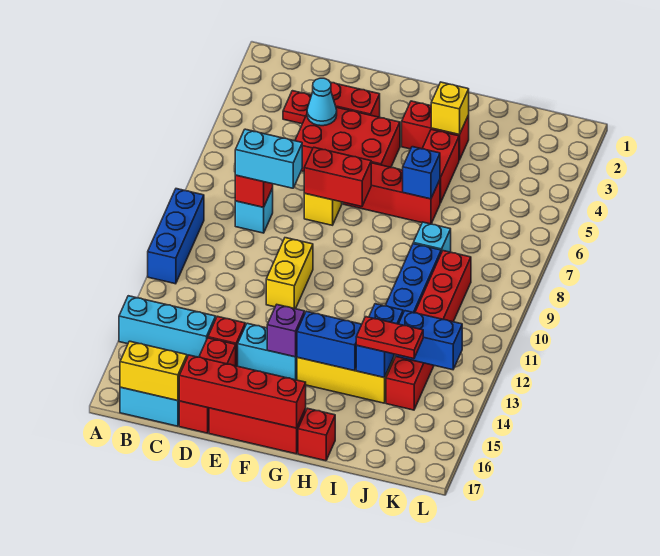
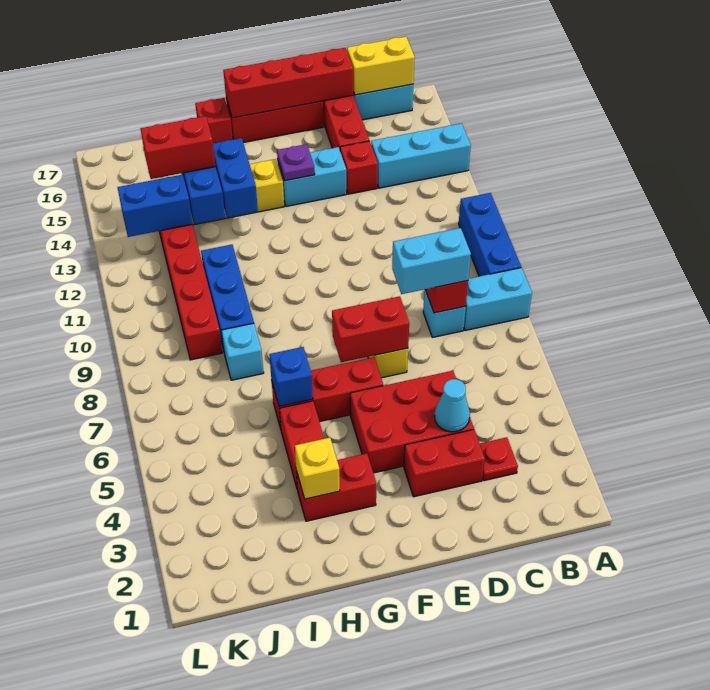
none -> cyan brick A8:B8 level 1
yellow brick E10:E11 level 1 -> none
purple brick F14 level 2 -> purple plate F14 level 2
blue brick G14:H14 level 2 -> blue brick H13:H14 level 2
red plate I14:J14 level 3 -> red brick I14:J14 level 3

